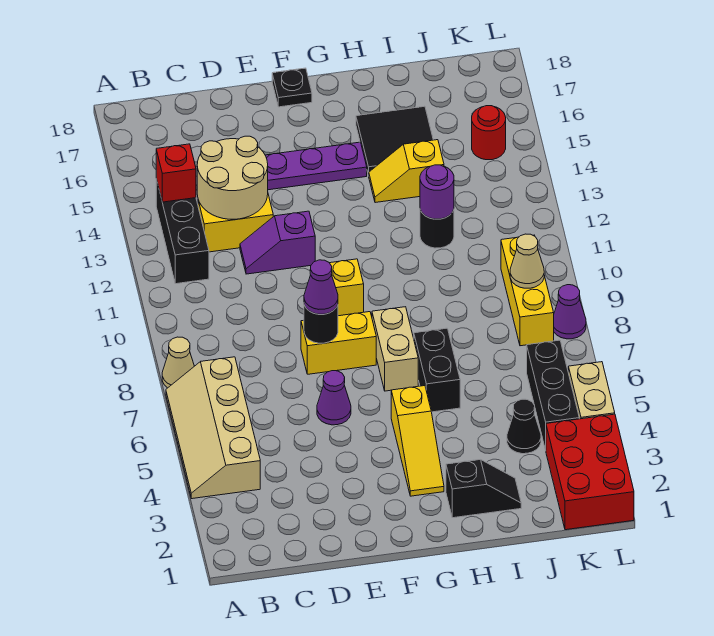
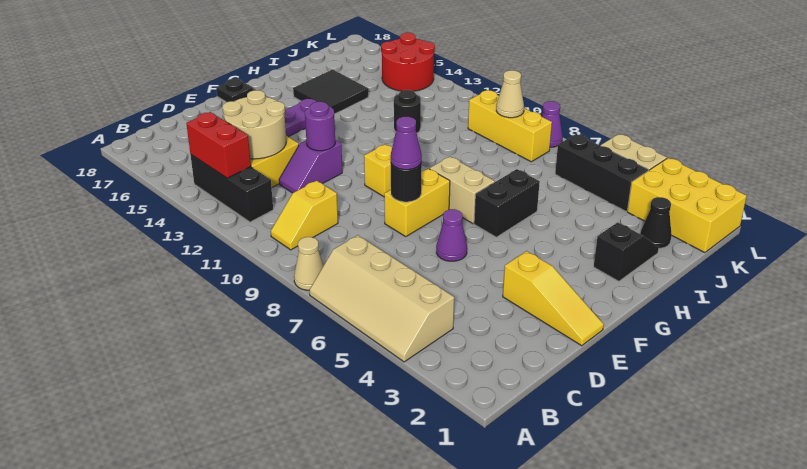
red brick B14 level 2 -> red brick B13:B14 level 2
yellow slope G3:G5 level 1 top 5 -> yellow slope E1:E3 level 1 top 3
black brick H6:H7 level 1 -> black brick G6:H6 level 1
yellow slope H14:I14 level 1 top I -> yellow slope B10:C10 level 1 top C
purple round brick I12 level 2 -> purple round brick E12 level 2
black cone J4 level 1 -> black cone J2 level 1
red brick K1:L3 level 1 -> yellow brick K1:L3 level 1
red round brick K15 level 1 -> red round brick K14:L15 level 1

